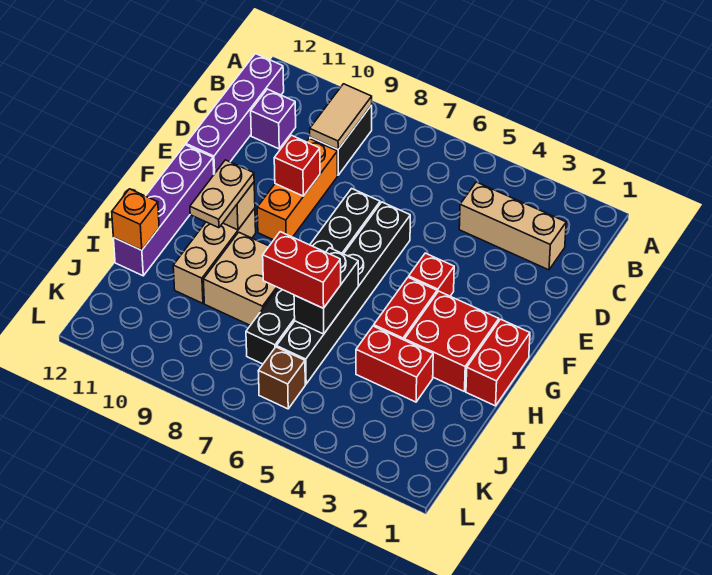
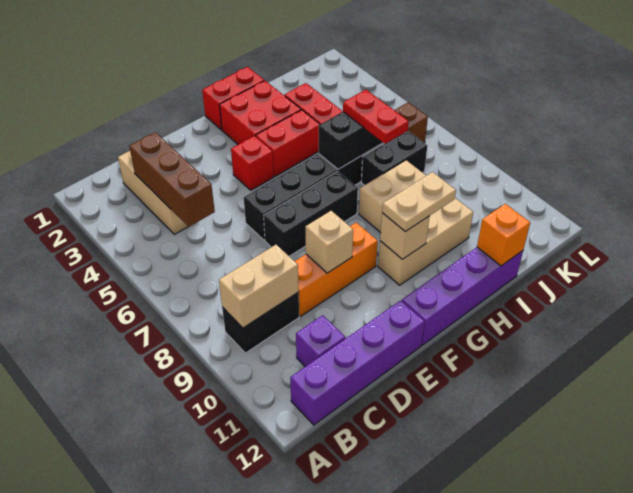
tan tile B9:C9 level 2 -> tan brick B9:C9 level 2
none -> brown brick C3:C5 level 2
red brick E9 level 2 -> tan brick E9 level 2
red brick I6:I7 level 3 -> red plate I6:I7 level 3

